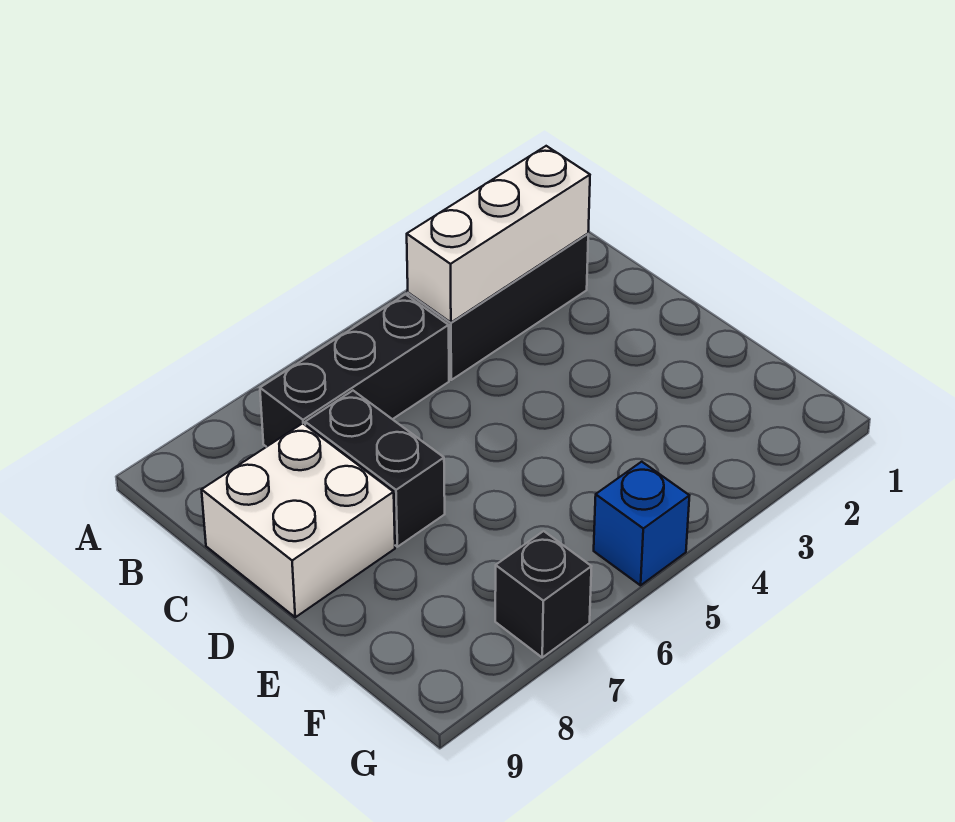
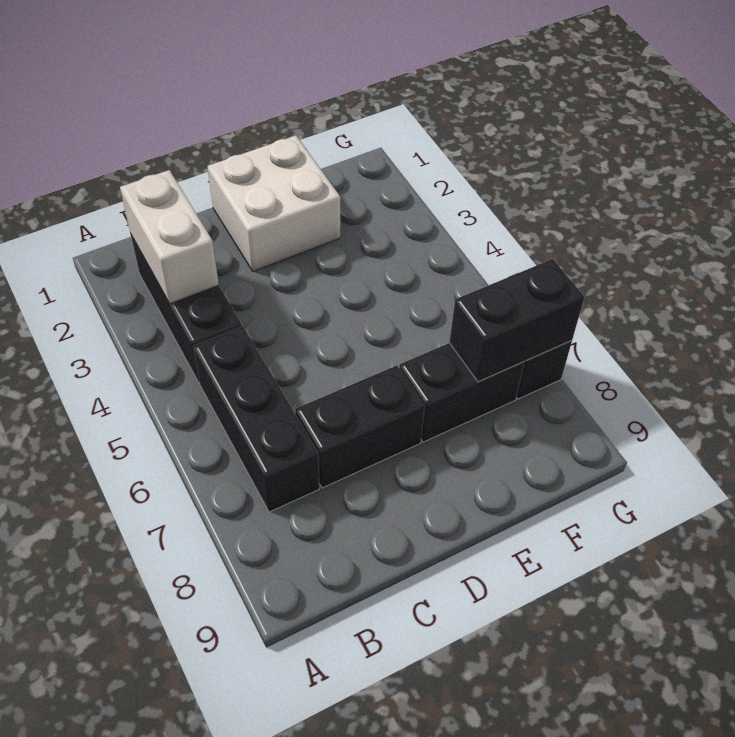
white brick B2:B4 level 2 -> white brick B2:B3 level 2
white brick C8:D9 level 1 -> white brick D1:E2 level 1
none -> black brick E7:F7 level 1
none -> black brick F7:G7 level 2
blue brick G5 level 1 -> none

